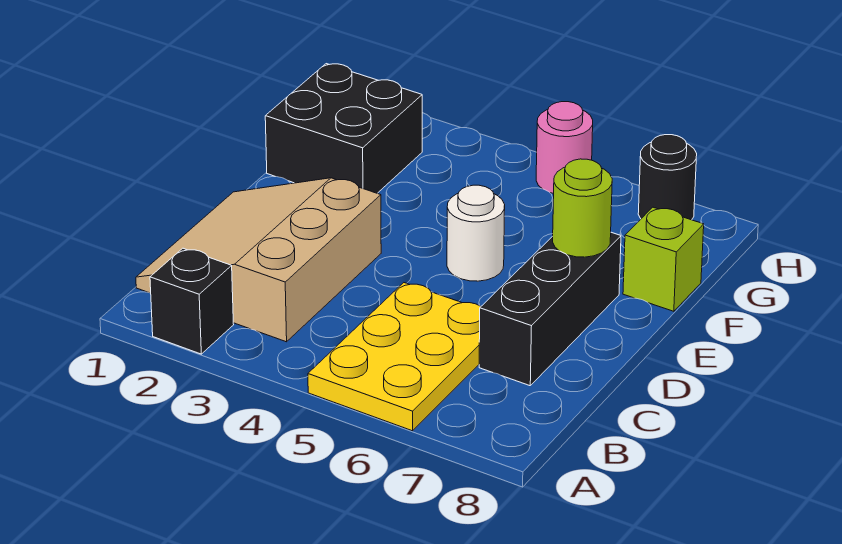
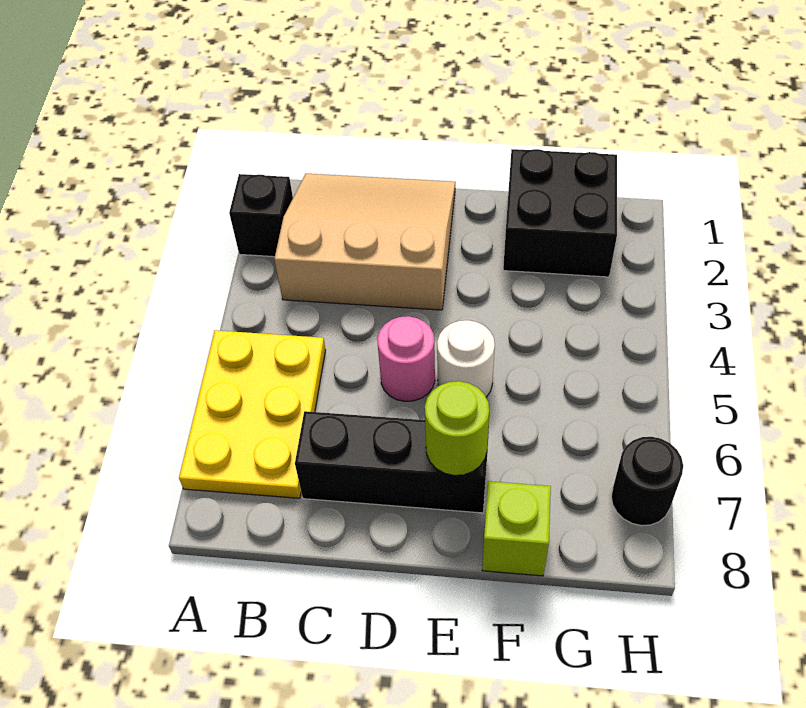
yellow plate A5:C6 level 1 -> yellow plate A5:B7 level 1
pink round brick H5 level 1 -> pink round brick D5 level 1

